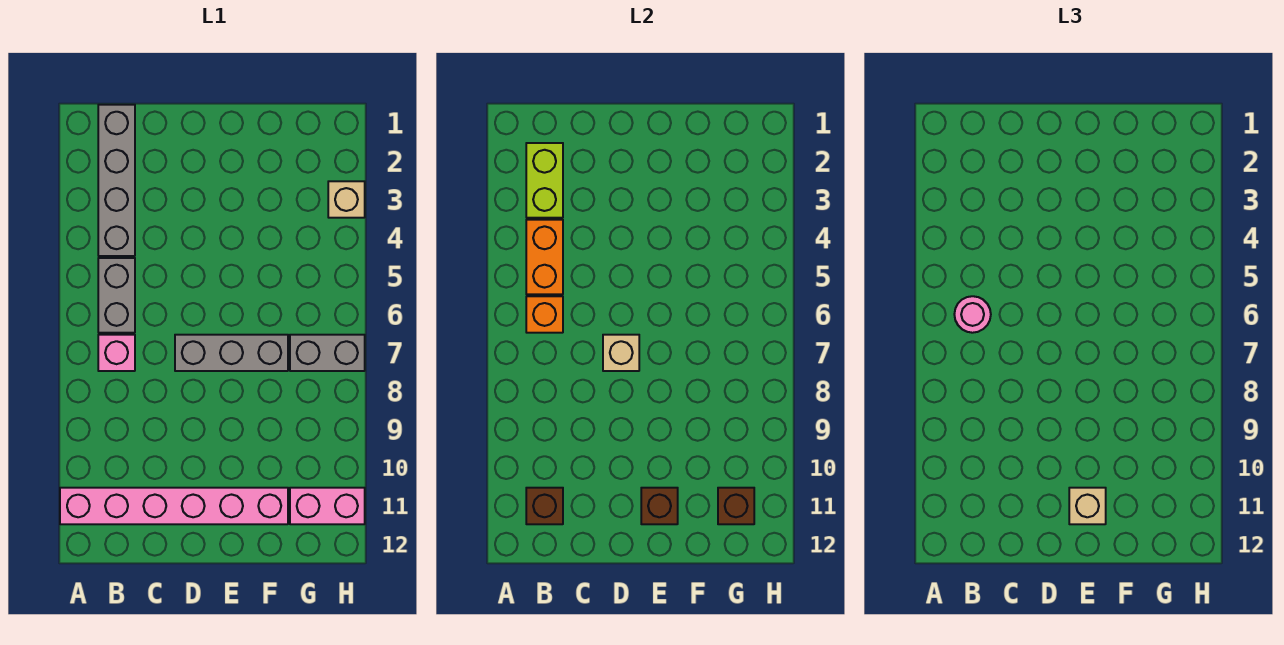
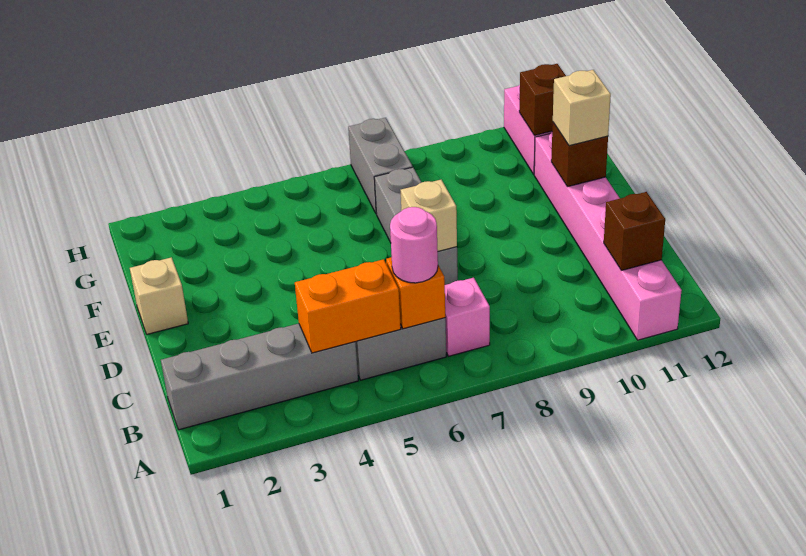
lime brick B2:B3 level 2 -> none
tan brick H3 level 1 -> tan brick E1 level 1

